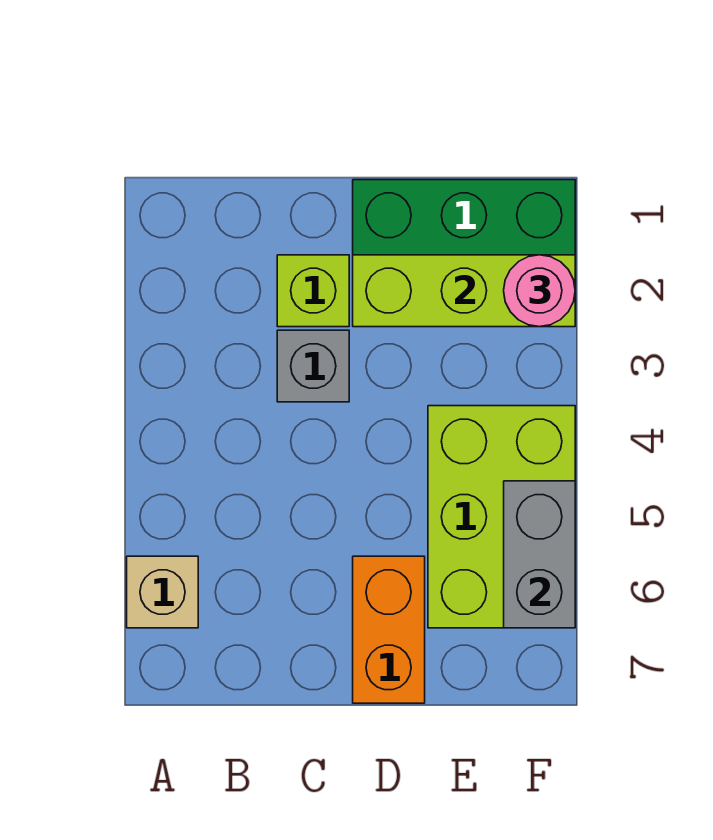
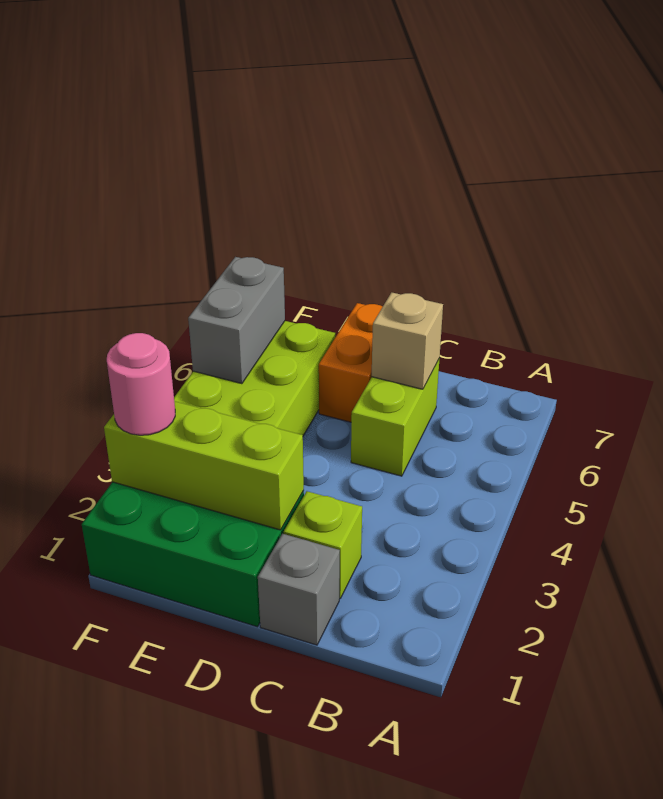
tan brick A6 level 1 -> tan brick C6 level 2
grey brick C3 level 1 -> grey brick C1 level 1
none -> lime brick C5:C6 level 1

